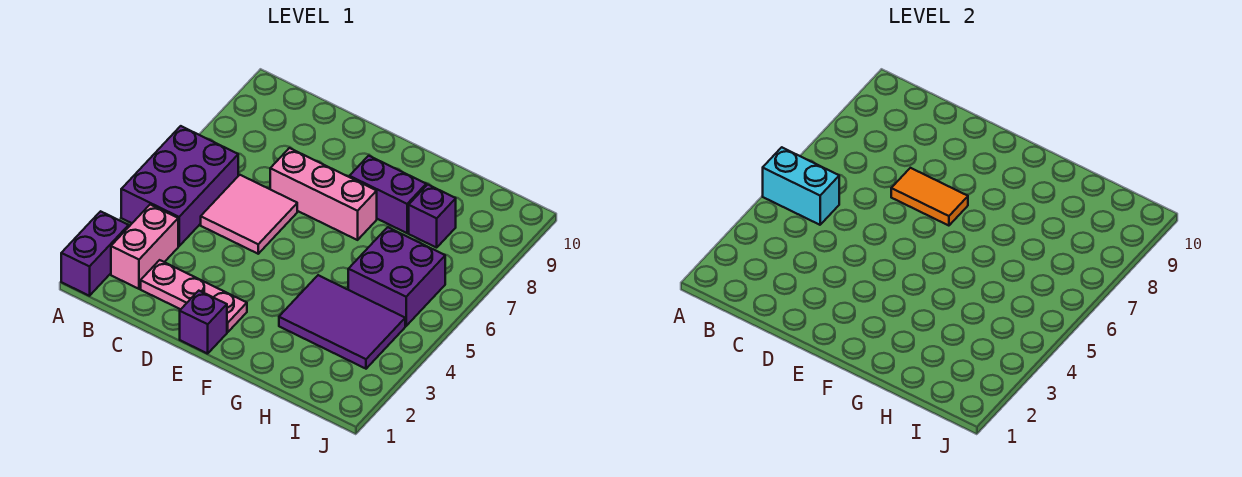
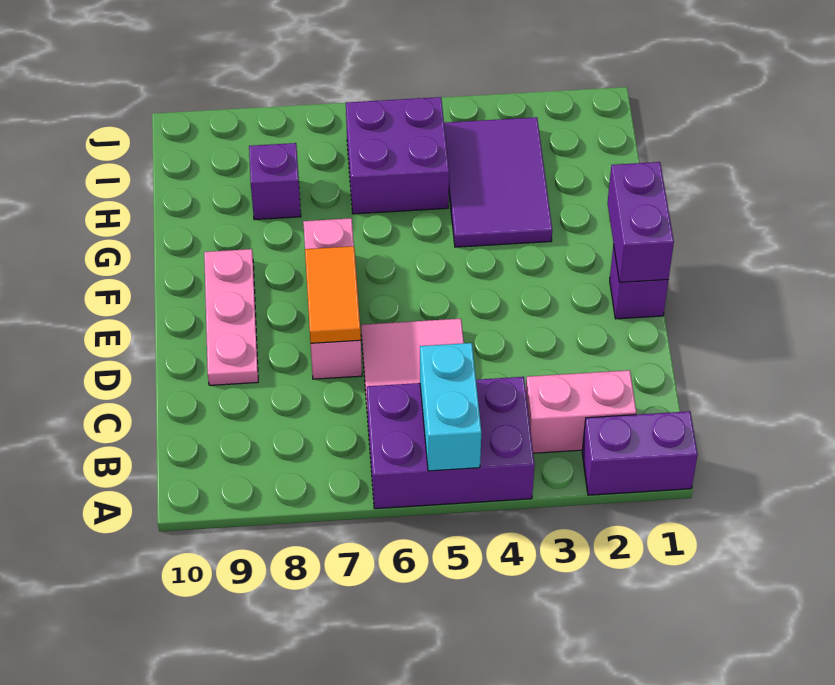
pink plate C2:E2 level 1 -> pink plate D9:F9 level 1
purple brick F8:G8 level 1 -> purple brick E1:F1 level 2

